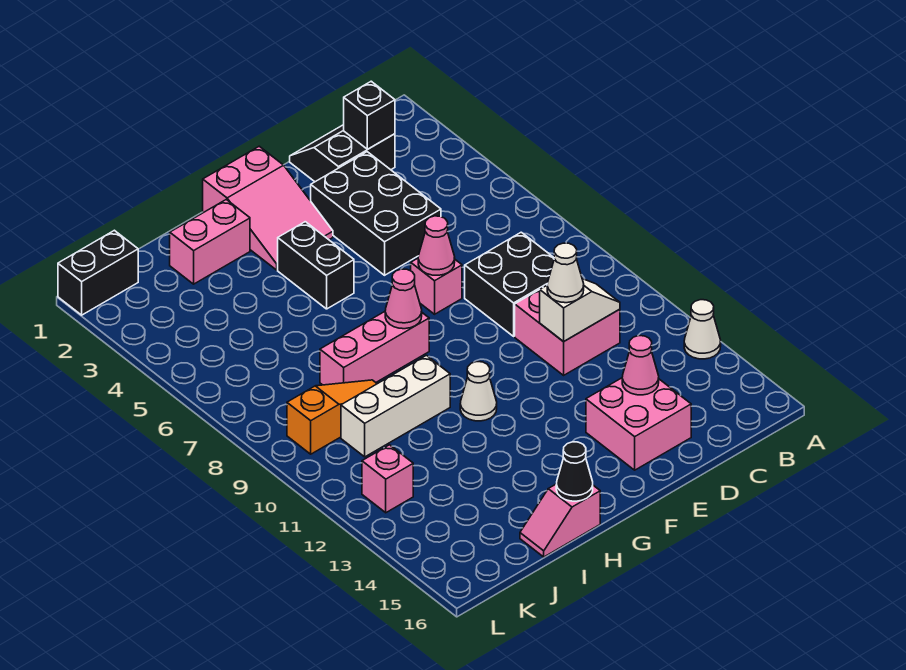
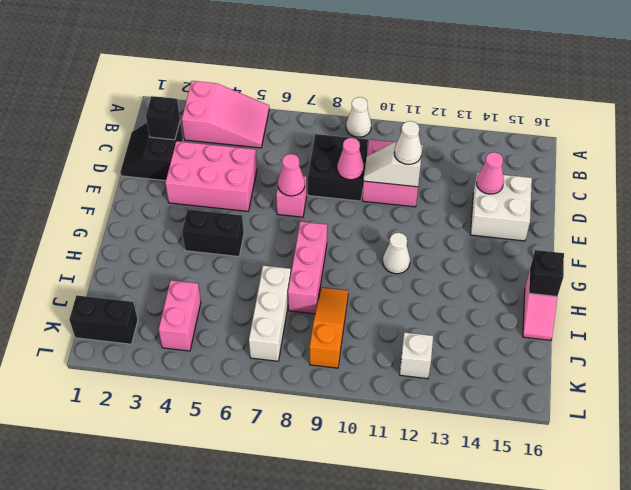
white cone A13 level 1 -> white cone A9 level 1
white slope C11:D11 level 2 top D -> white slope D10:D11 level 2 top 11
black brick D3:E5 level 1 -> pink brick D3:E5 level 1
pink brick D14:E15 level 1 -> white brick D14:E15 level 1
pink slope F1:G3 level 1 top 1 -> pink slope A3:B5 level 1 top 3
pink cone G8 level 2 -> pink cone D9 level 2
pink brick H2:I2 level 1 -> pink brick J4:K4 level 1
white brick H10:J10 level 1 -> white brick I7:K7 level 1
black cone H16 level 2 -> black brick H16 level 2
black brick K1:L1 level 1 -> black brick K1:K2 level 1
pink brick K12 level 1 -> white brick K12 level 1

